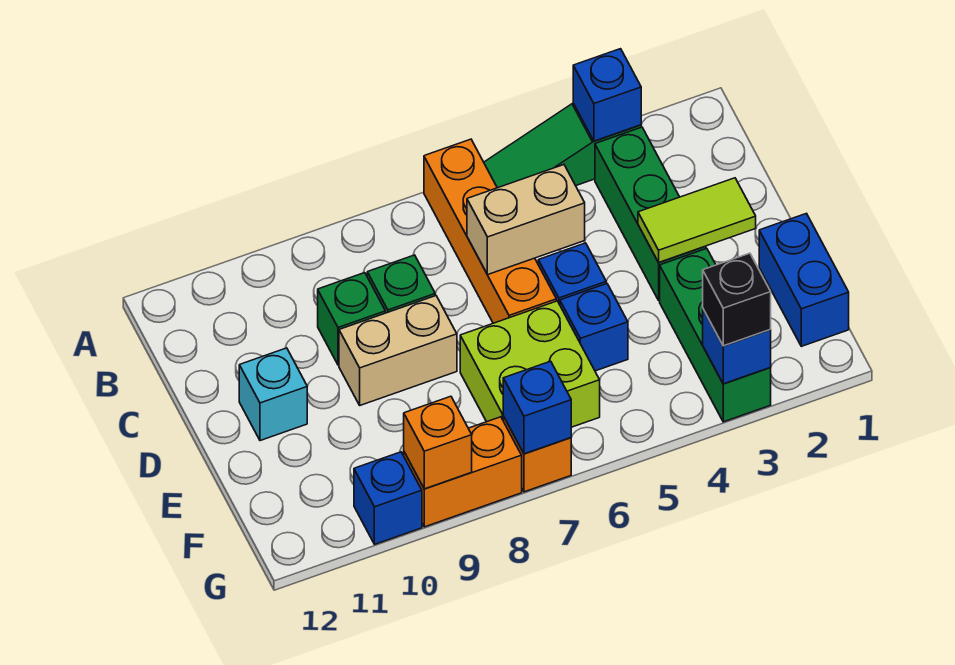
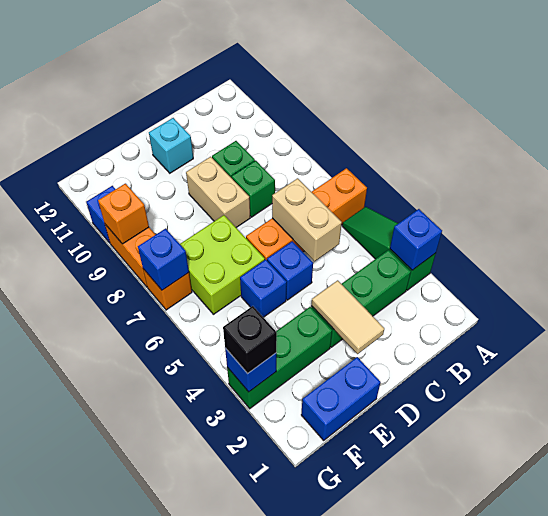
lime tile D2:D3 level 2 -> tan tile D2:D3 level 2

